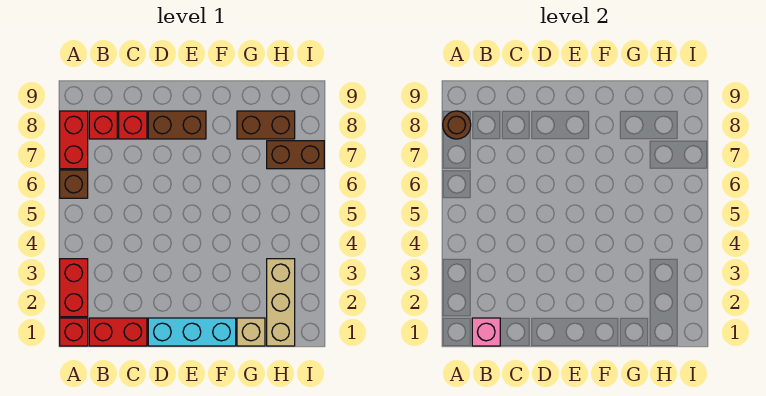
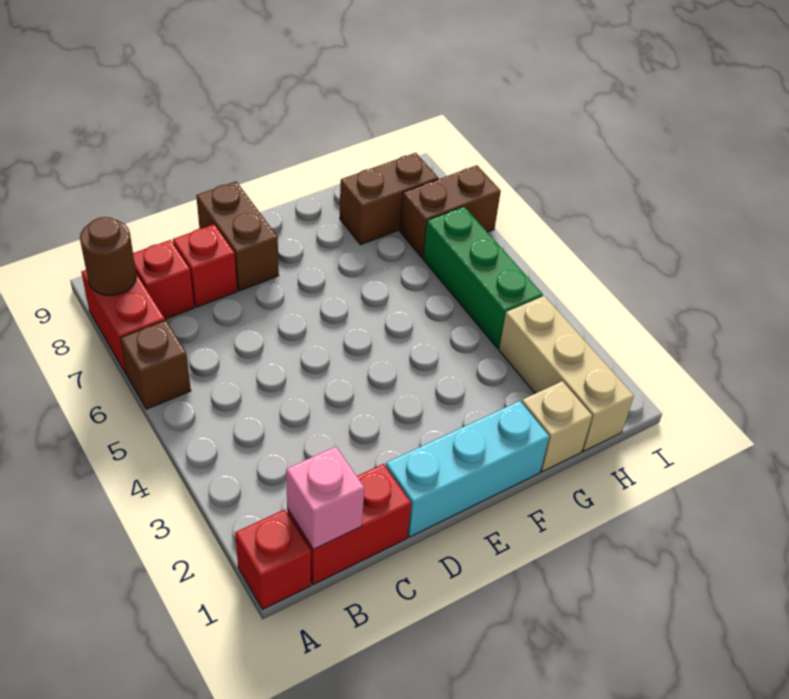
red brick A2:A3 level 1 -> none
brown brick D8:E8 level 1 -> brown brick D8:D9 level 1
none -> green brick H4:H6 level 1

